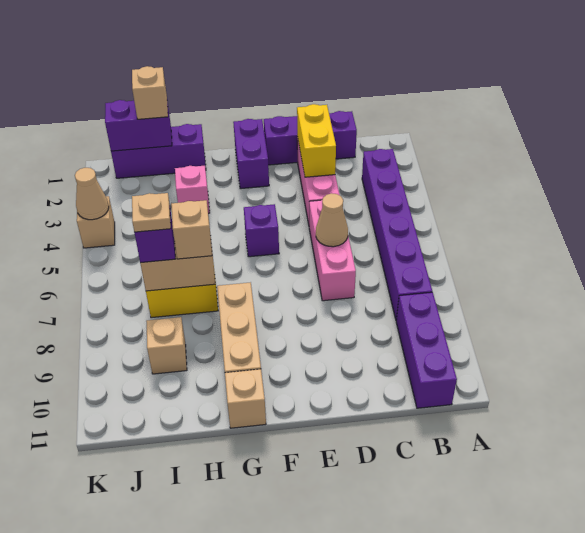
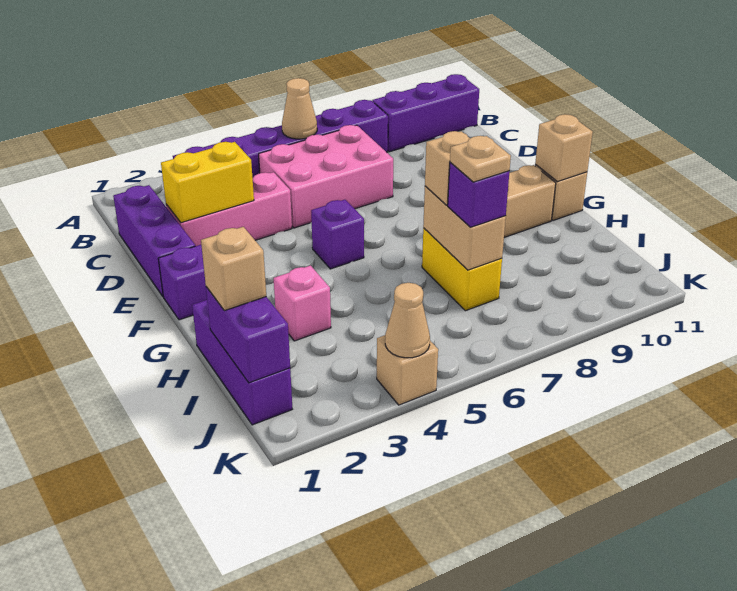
pink brick D5:D7 level 1 -> pink brick C5:D7 level 1
tan cone D6 level 2 -> tan cone B6 level 2
tan brick I9 level 1 -> tan brick G11 level 2

